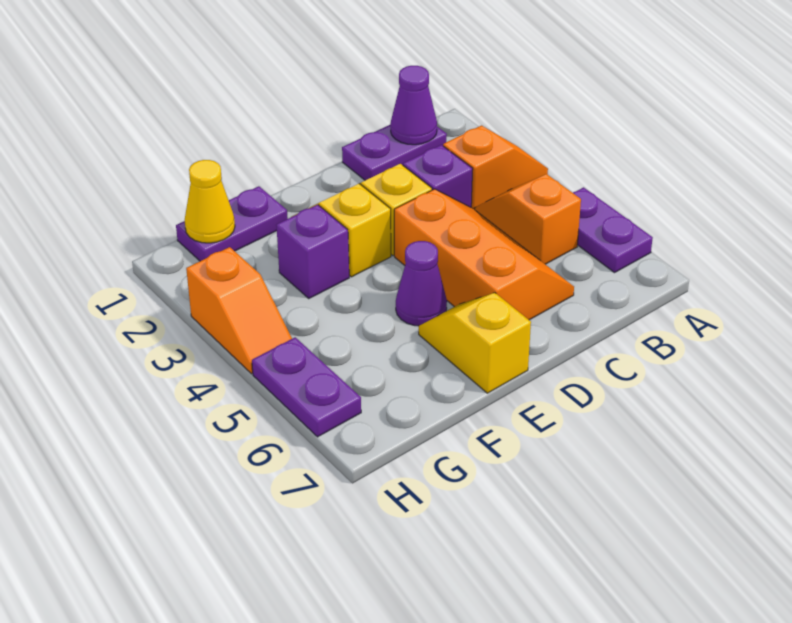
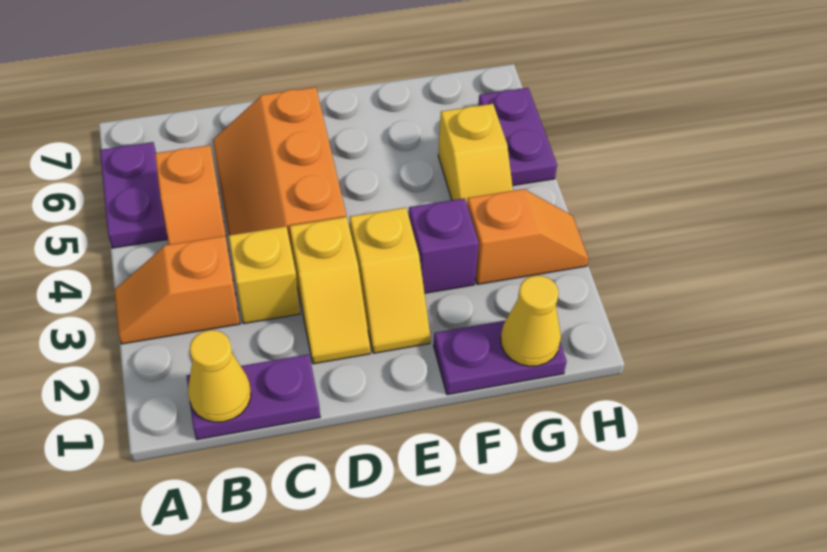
purple cone B1 level 2 -> yellow cone B1 level 2
purple brick C3 level 1 -> yellow brick C3 level 1
purple cone E5 level 1 -> none
yellow slope E6:E7 level 1 top 7 -> yellow slope G4:G5 level 1 top 5
orange slope H3:H4 level 1 top 3 -> orange slope G3:H3 level 1 top G

